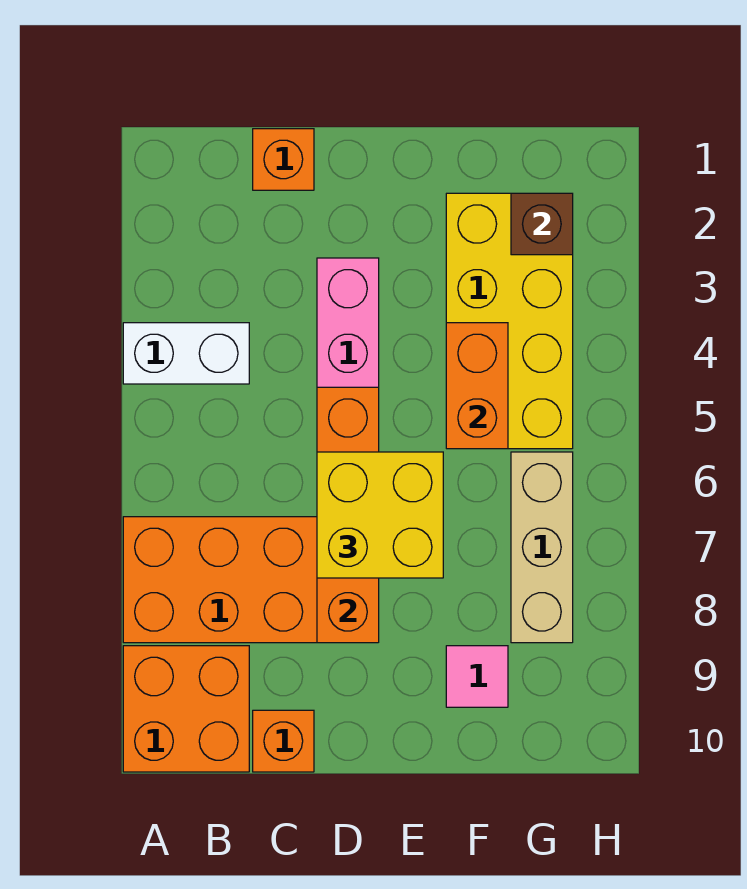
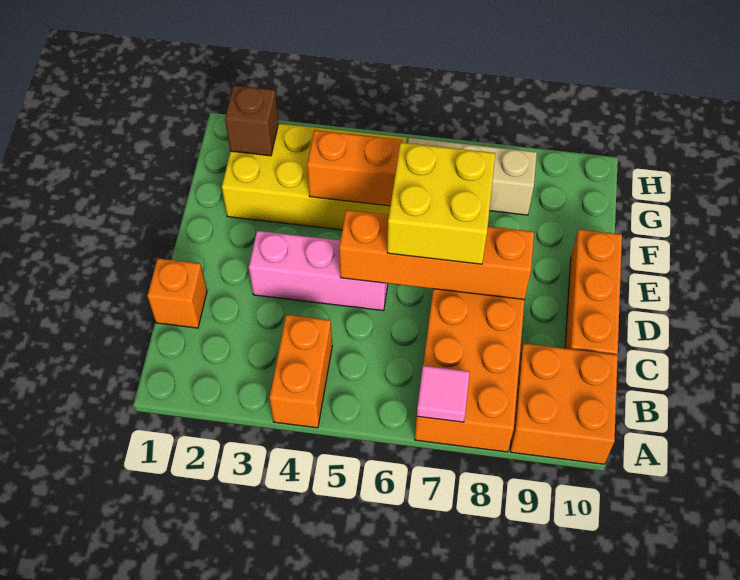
white brick A4:B4 level 1 -> orange brick A4:B4 level 1
orange brick C10 level 1 -> orange brick C10:E10 level 1
pink tile F9 level 1 -> pink tile A7 level 2

